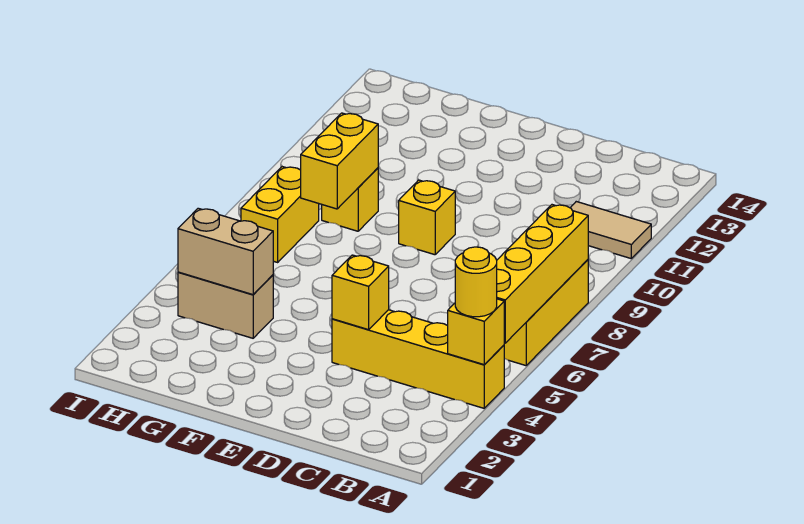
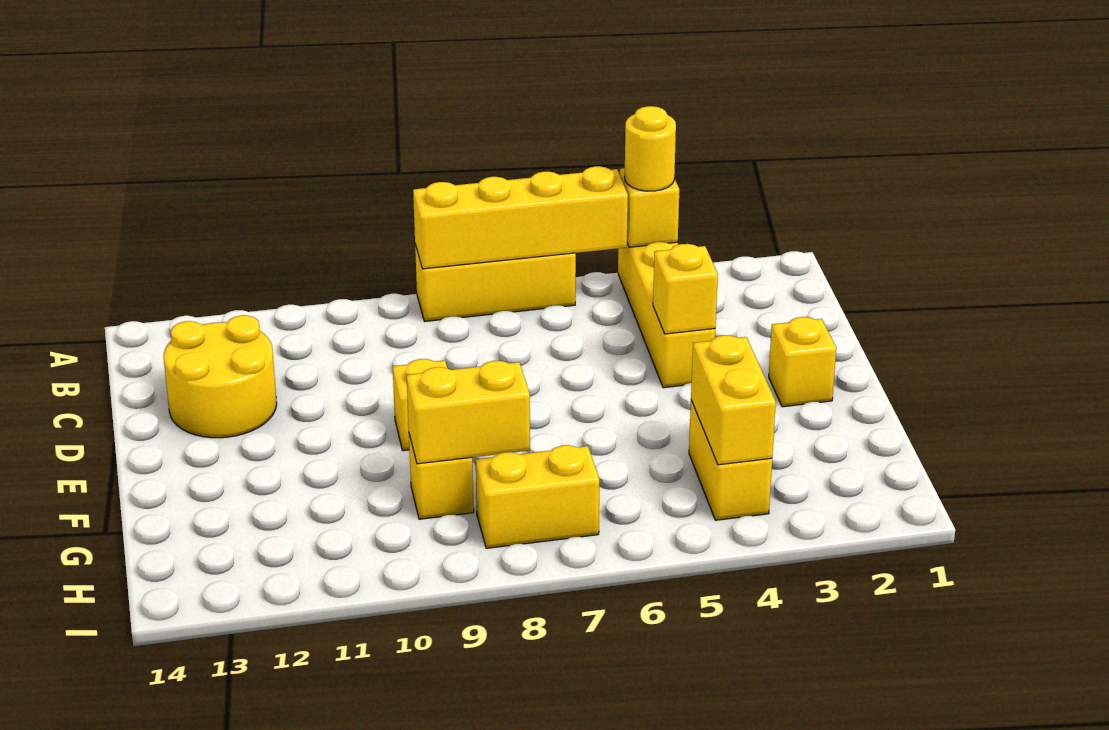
tan tile A11:B11 level 1 -> none
none -> yellow round brick C12:D13 level 1
none -> yellow brick E2 level 1
tan brick G4:H4 level 1 -> yellow brick G4:H4 level 1
tan brick G4:H4 level 2 -> yellow brick G4:H4 level 2

